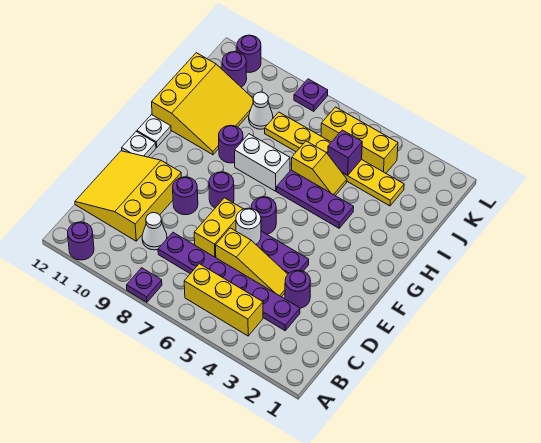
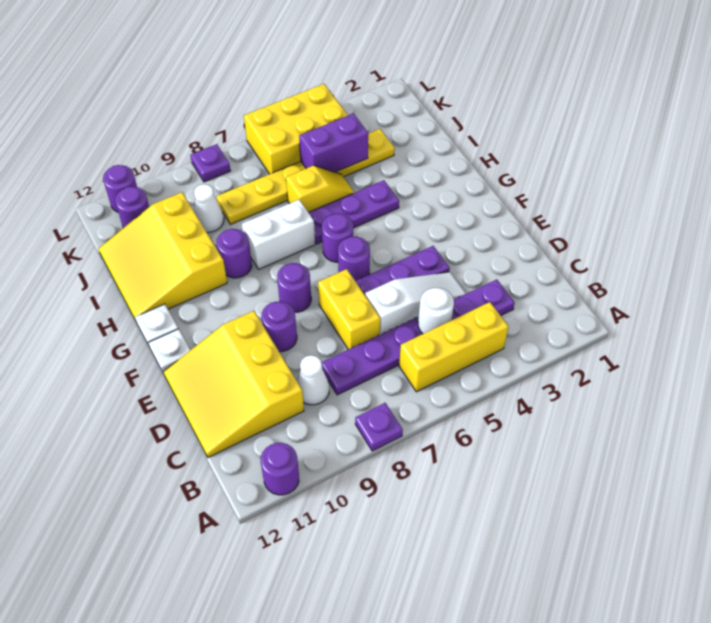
purple round brick D3 level 1 -> purple round brick G6 level 1
yellow slope D4:D6 level 1 top 6 -> white slope D4:D6 level 1 top 6
white round brick E6 level 2 -> white round brick C5 level 2
yellow slope H10:J12 level 1 top 12 -> yellow slope H10:J12 level 1 top 10
purple brick J5 level 2 -> purple brick J4:J5 level 2
yellow brick K4:K6 level 1 -> yellow brick K4:L6 level 1

